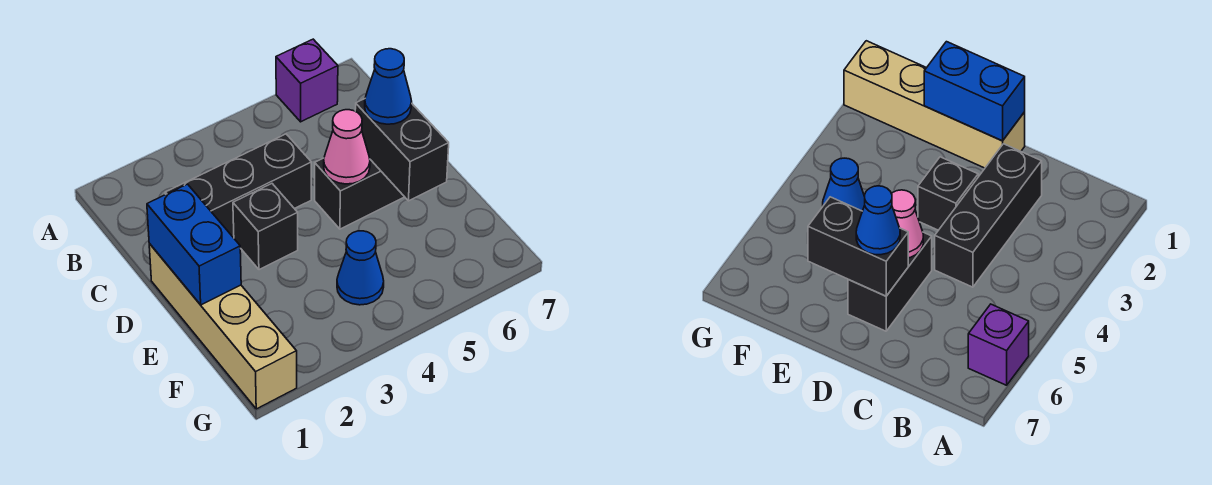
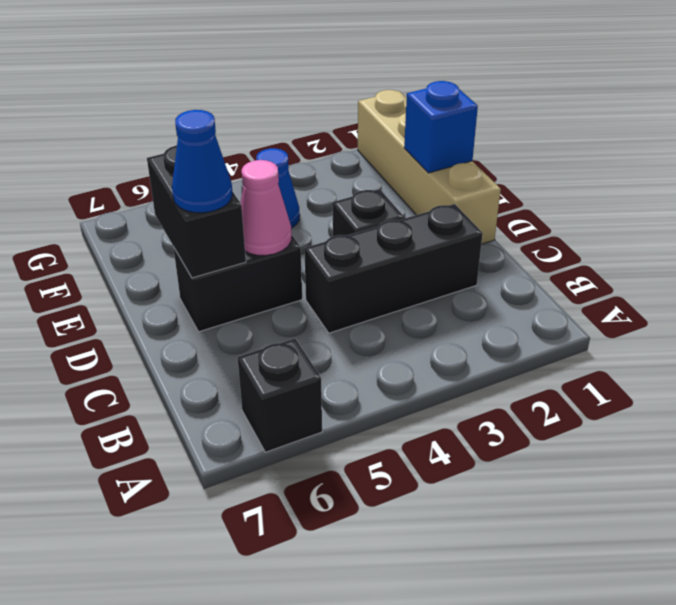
purple brick A6 level 1 -> black brick A6 level 1
blue brick D1:E1 level 2 -> blue brick E1 level 2

